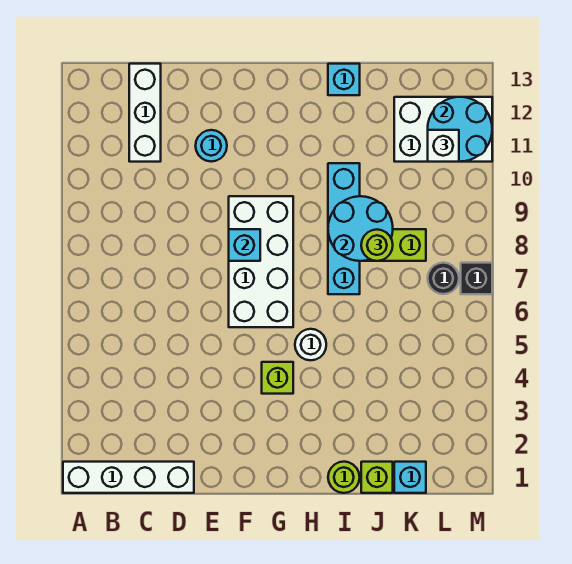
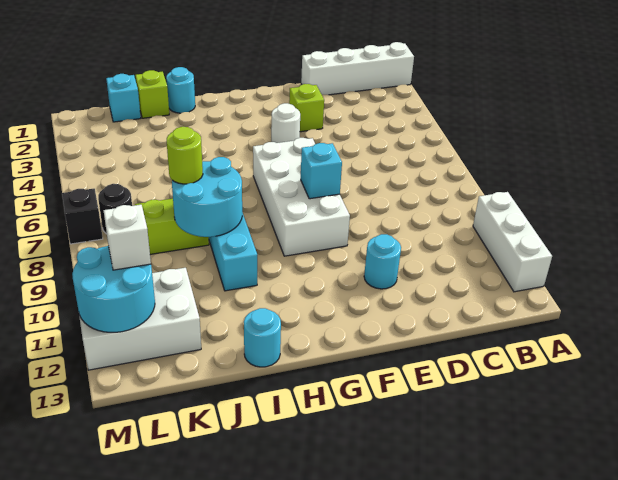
white brick C11:C13 level 1 -> white brick A10:A12 level 1
lime brick G4 level 1 -> lime brick E3 level 1
white round brick H5 level 1 -> white round brick F4 level 1
lime round brick I1 level 1 -> cyan round brick I1 level 1
cyan brick I13 level 1 -> cyan round brick I13 level 1

